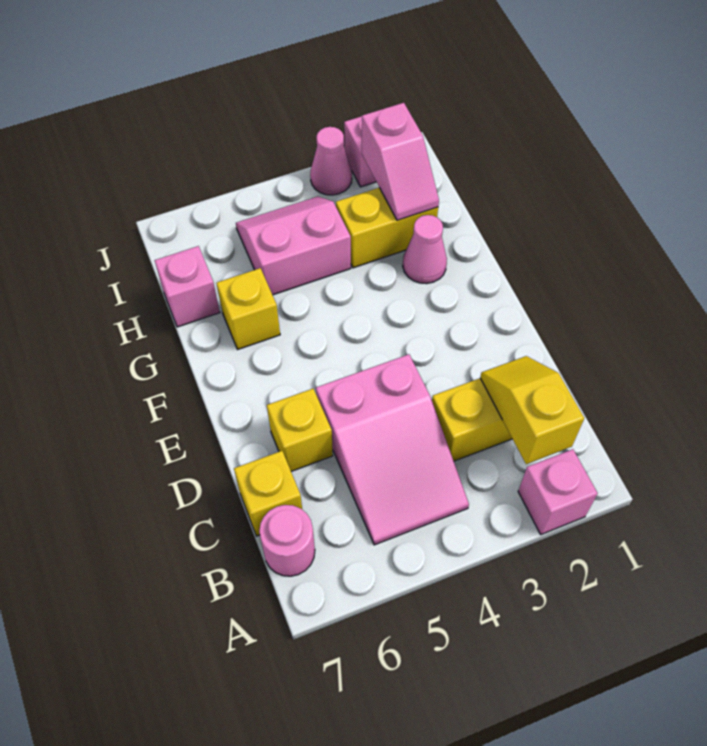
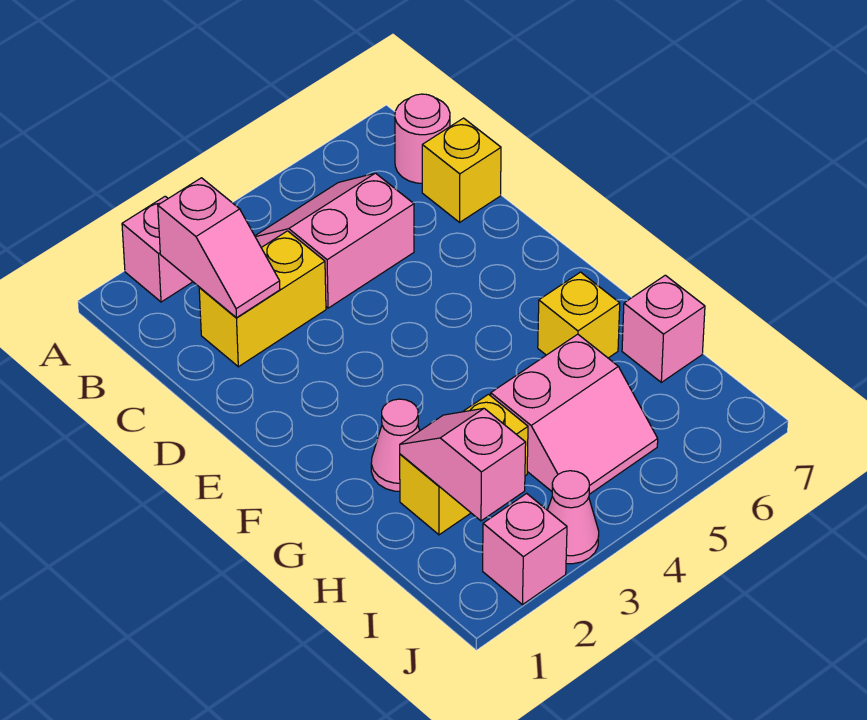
yellow slope B2:C2 level 2 top B -> pink slope B2:C2 level 2 top B
pink slope B4:D5 level 1 top D -> pink slope B4:C5 level 1 top C
yellow brick D6 level 1 -> none

